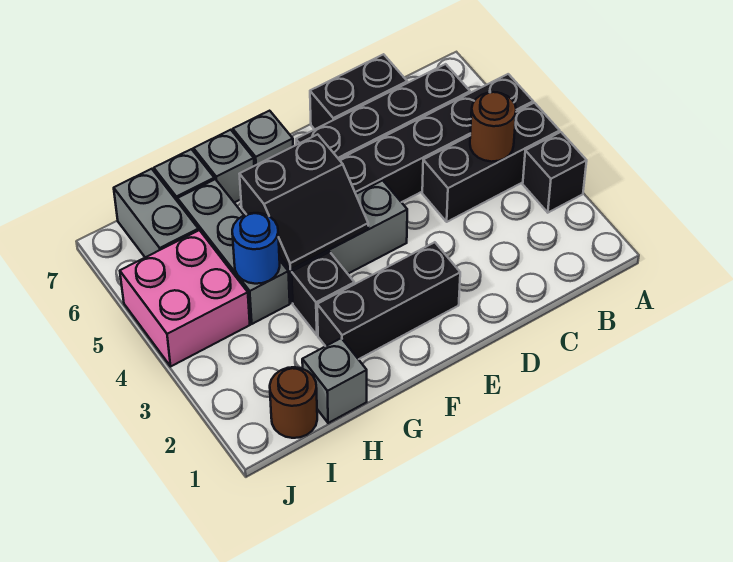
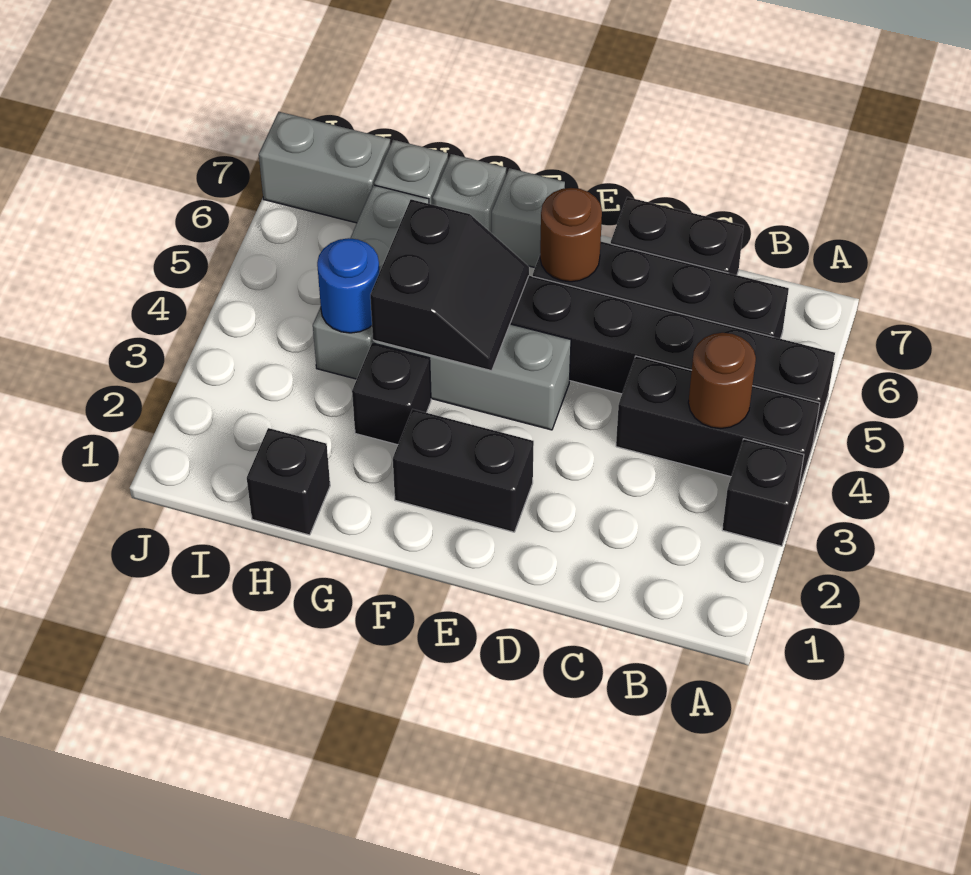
black brick E2:G2 level 1 -> black brick E2:F2 level 1
black slope F4:G5 level 2 top 5 -> black slope F4:G5 level 2 top G
grey brick H1 level 1 -> black brick H1 level 1
brown round brick I1 level 1 -> brown round brick E6 level 2
pink brick I4:J5 level 1 -> none
grey brick I6:I7 level 1 -> grey brick I7:J7 level 1

